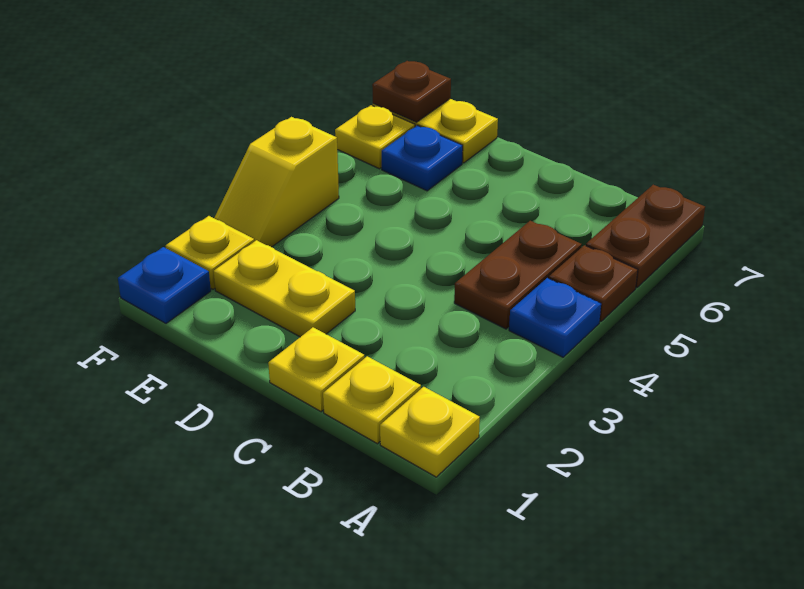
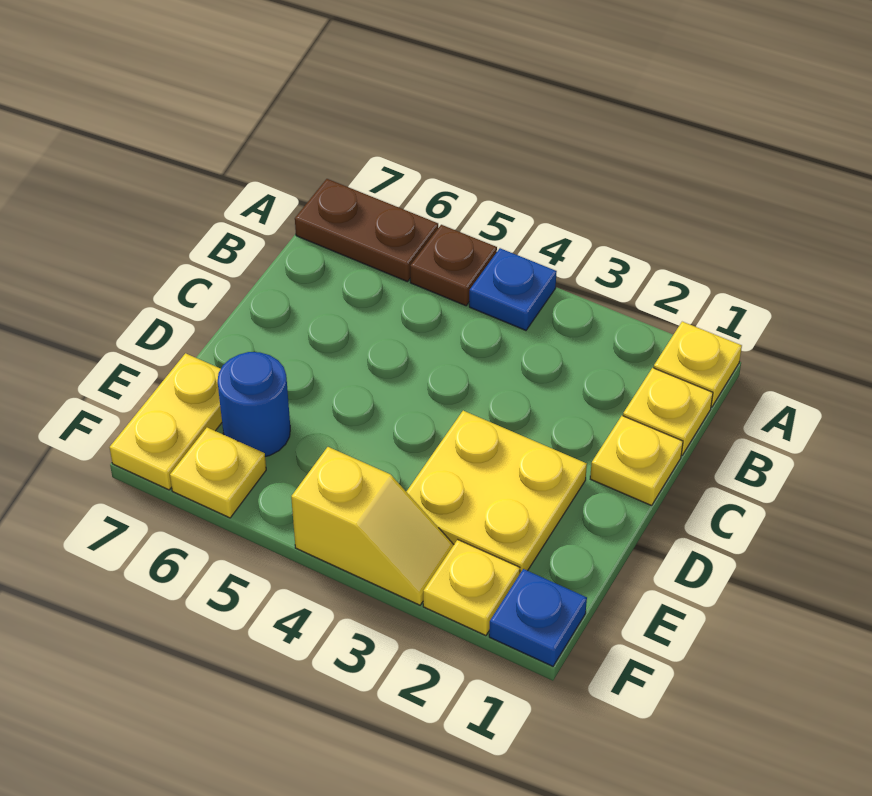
brown plate B4:B5 level 1 -> none
yellow plate D2:E2 level 1 -> yellow plate D2:E3 level 1
blue plate E6 level 1 -> blue round brick E6 level 1
brown plate F7 level 2 -> none

